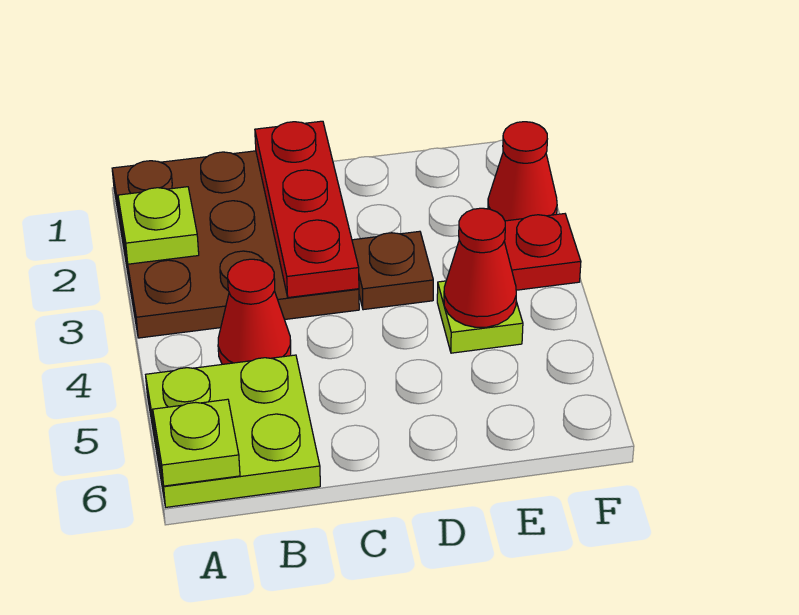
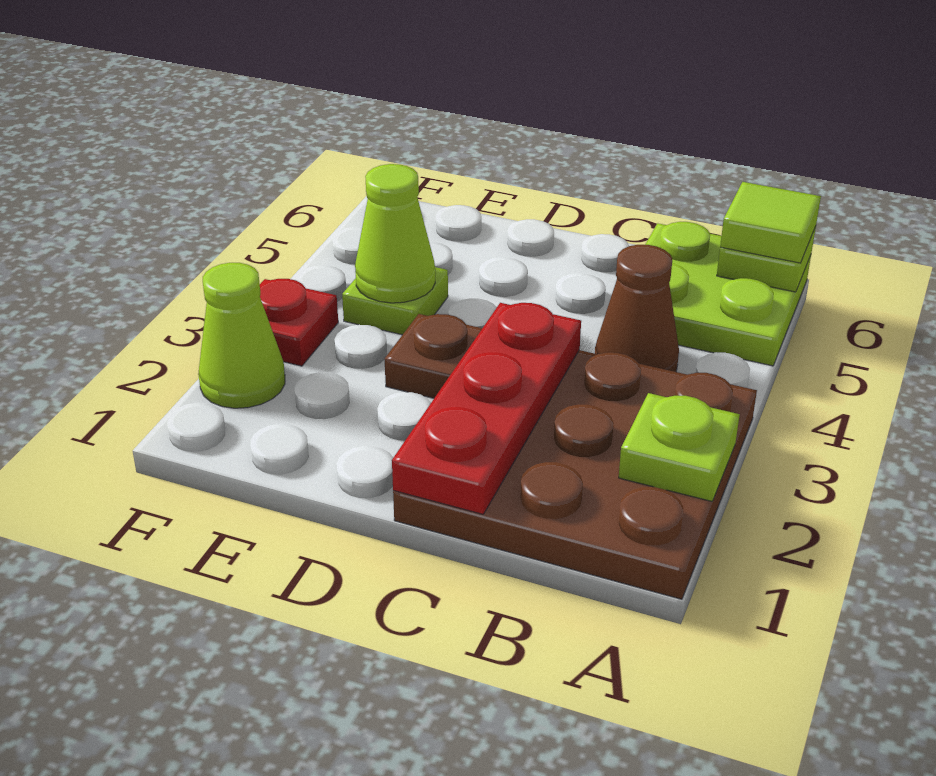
none -> lime tile A6 level 3
red cone B4 level 1 -> brown cone B4 level 1
red cone E4 level 2 -> lime cone E4 level 2
red cone F2 level 1 -> lime cone F2 level 1

